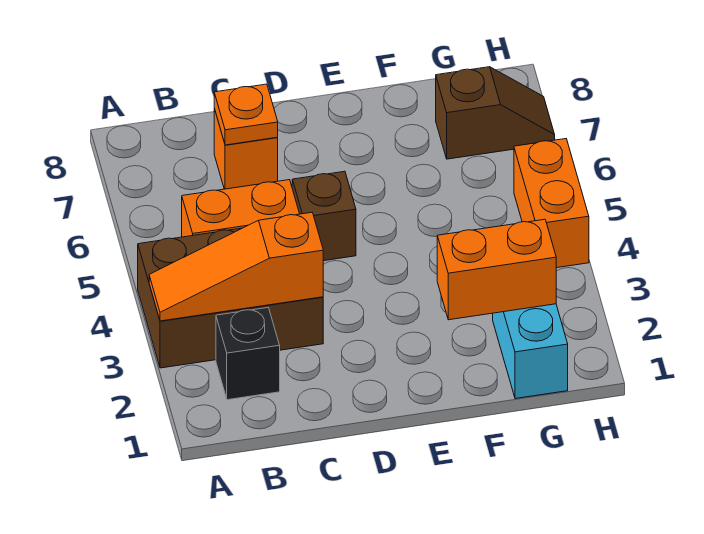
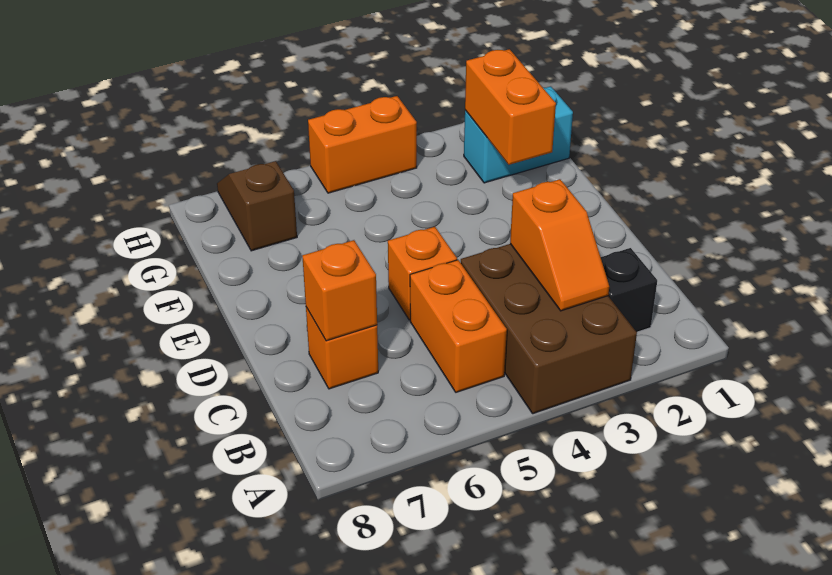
orange slope A3:C3 level 2 top C -> orange slope B3:C3 level 2 top C
orange plate C7 level 2 -> orange brick C7 level 2
brown brick D5 level 1 -> orange brick D5 level 1

